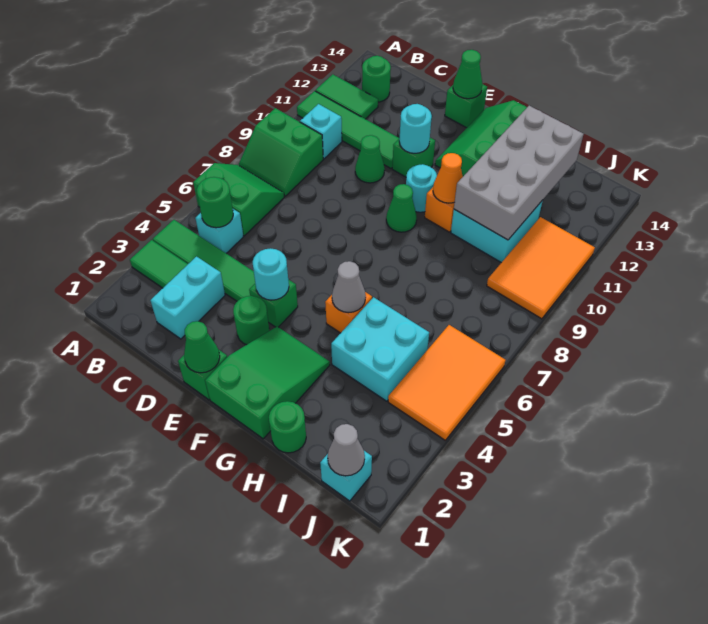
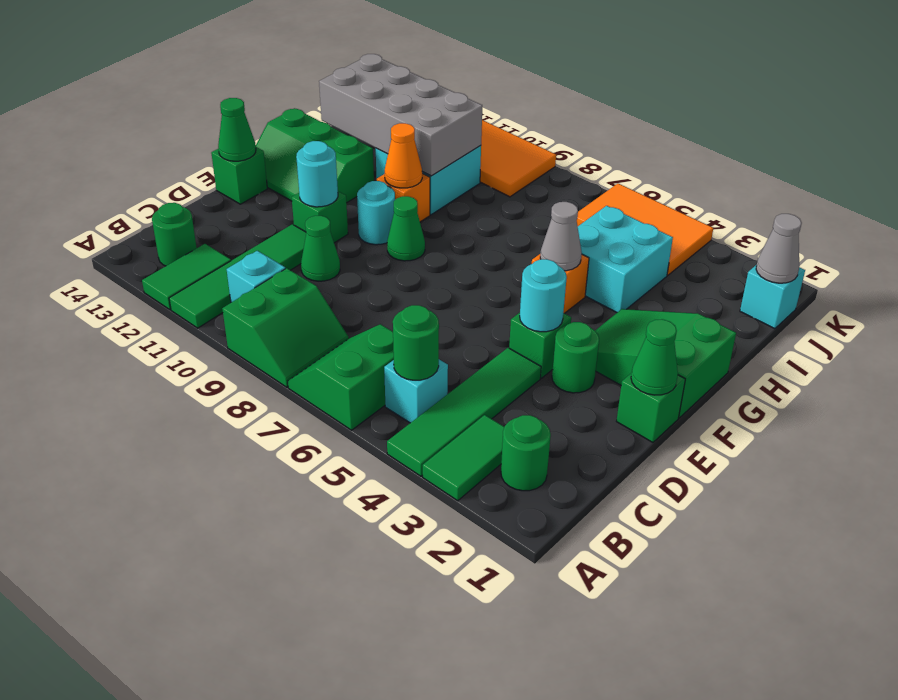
cyan brick C2:C3 level 1 -> none
green round brick H1 level 1 -> green round brick B2 level 1

